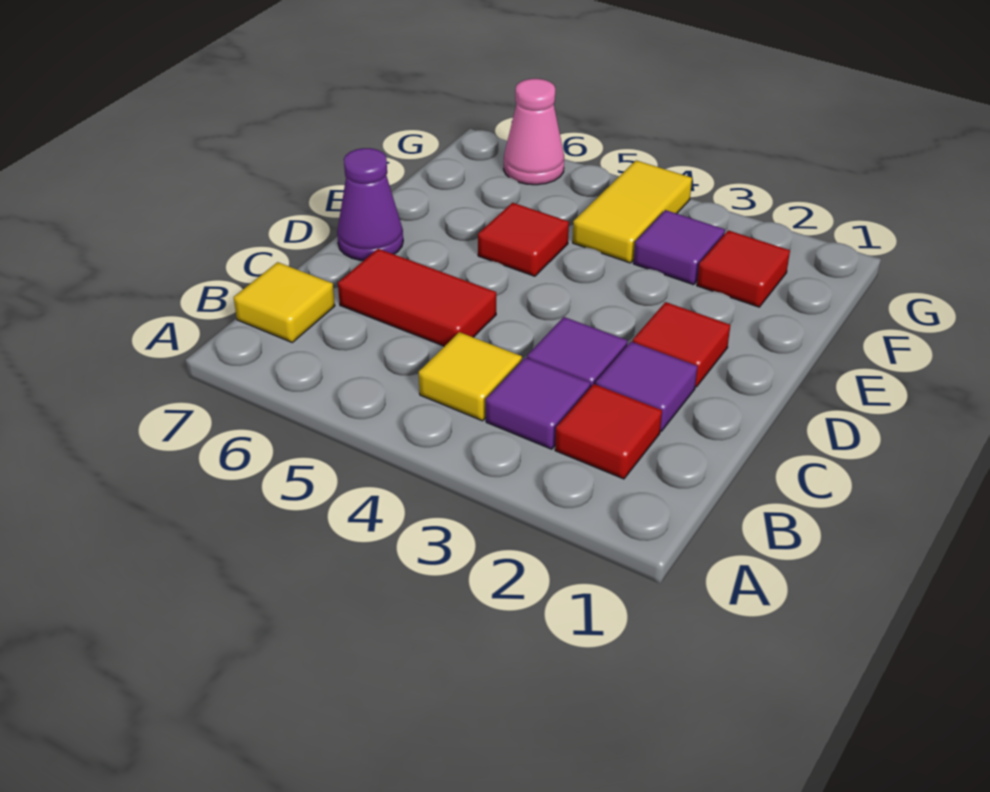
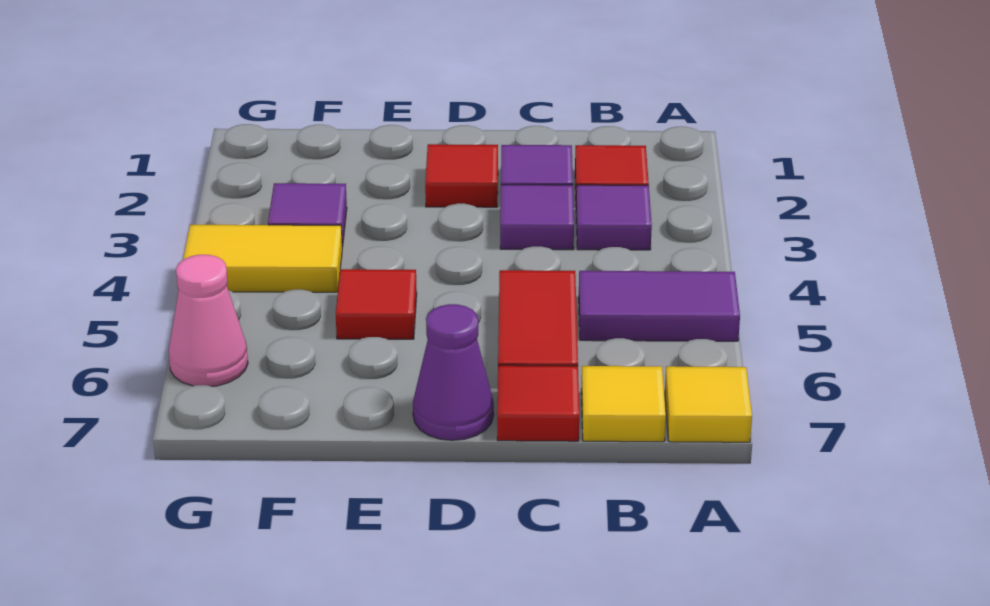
none -> purple tile A5:B5 level 1
yellow tile B4 level 1 -> yellow tile A7 level 1
red tile F2 level 1 -> red tile C7 level 1

